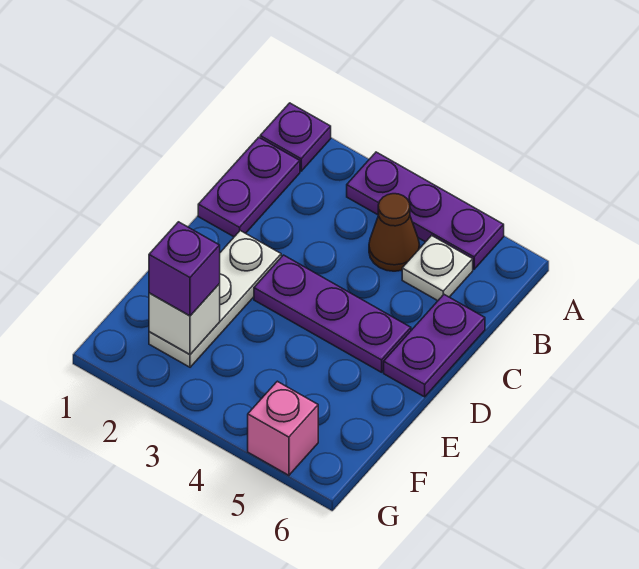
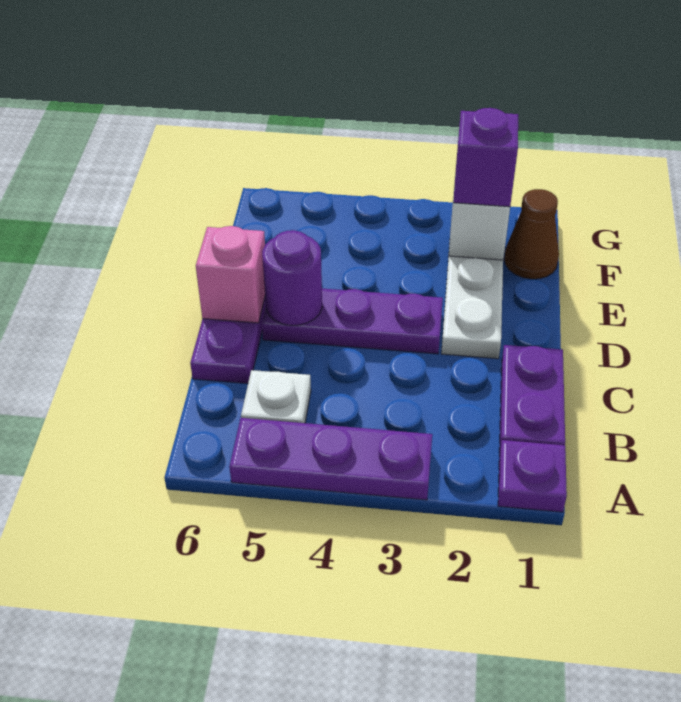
brown cone B4 level 1 -> brown cone F1 level 1
none -> purple round brick D5 level 2
pink brick G5 level 1 -> pink brick D6 level 2

